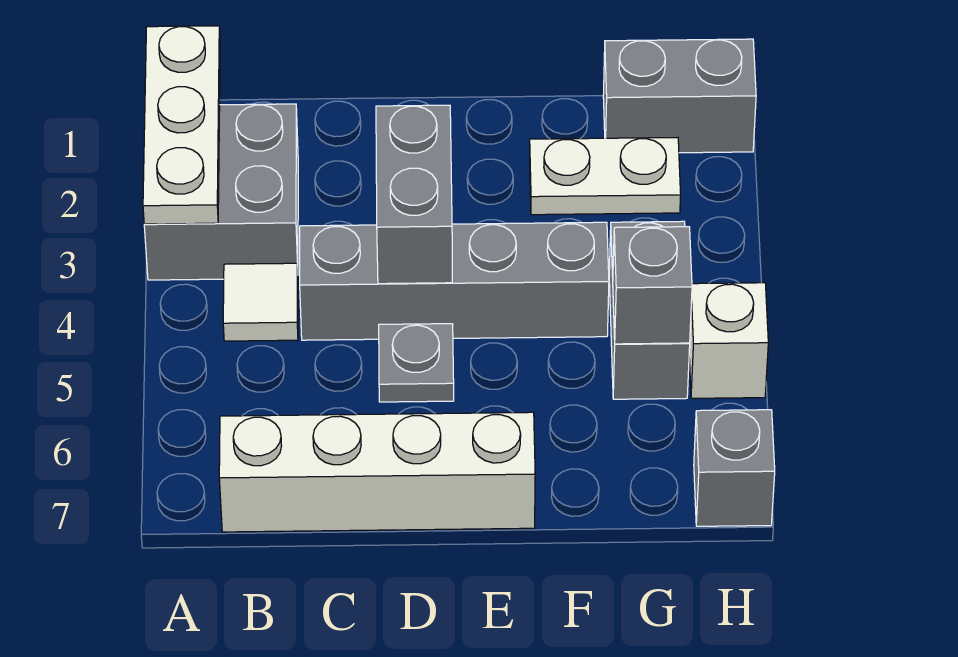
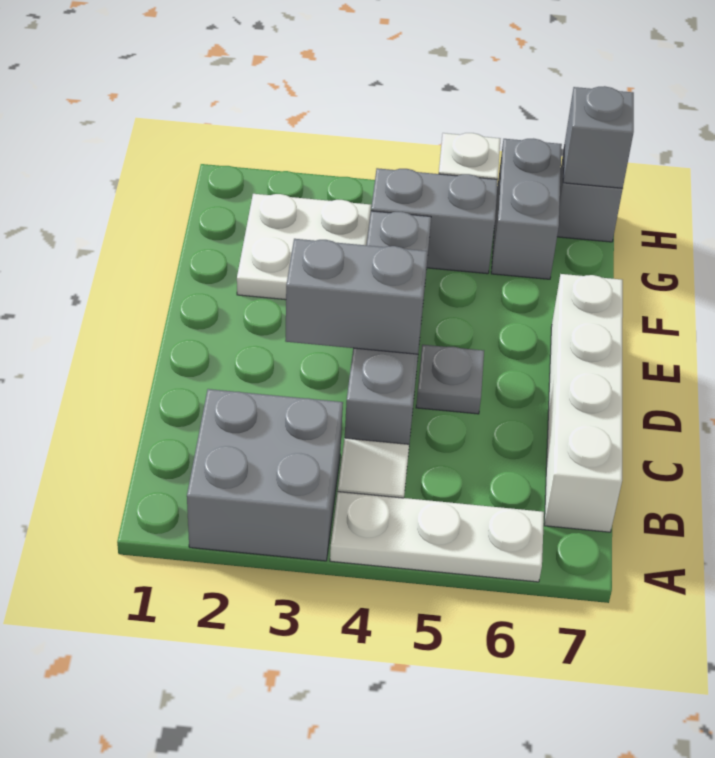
white plate A1:A3 level 2 -> white plate A4:A6 level 1
white plate F2:G2 level 1 -> white plate F2:G3 level 1
grey brick G1:H1 level 1 -> grey brick G6:H6 level 1
grey brick G5 level 2 -> grey brick H7 level 2

